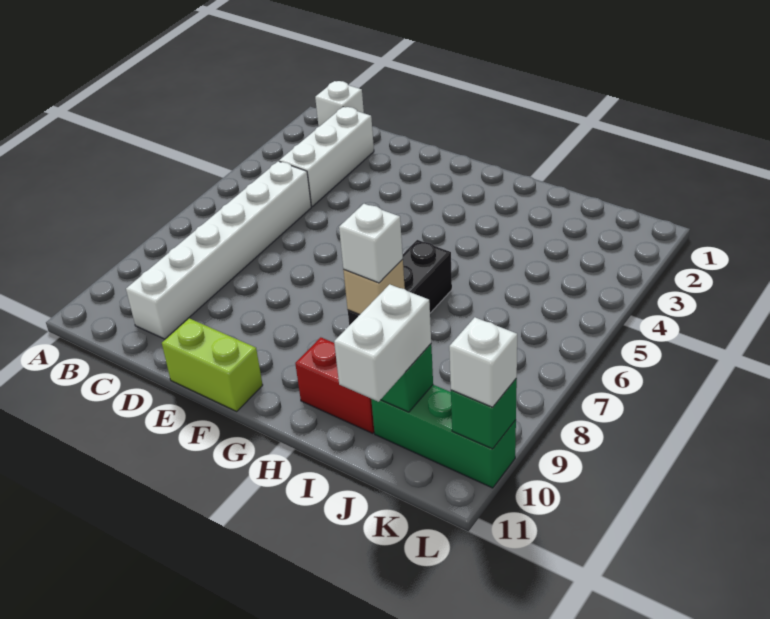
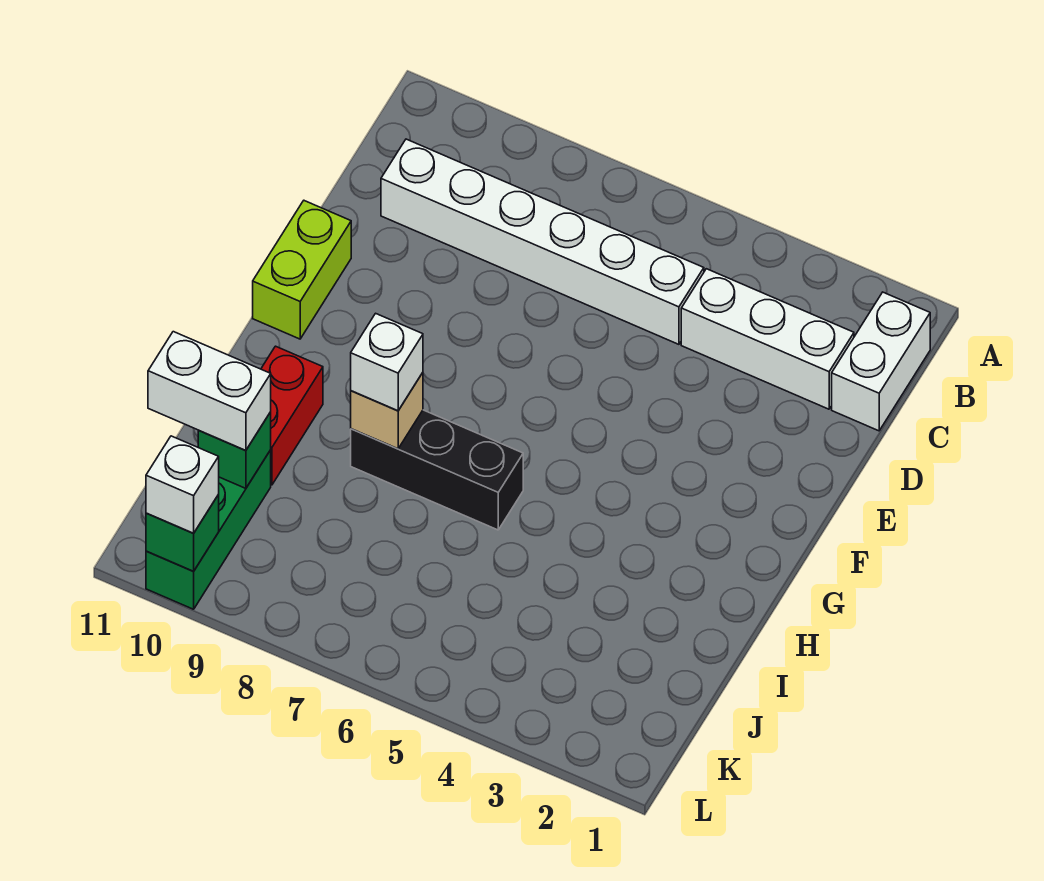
white brick B1 level 1 -> white brick B1:C1 level 1

